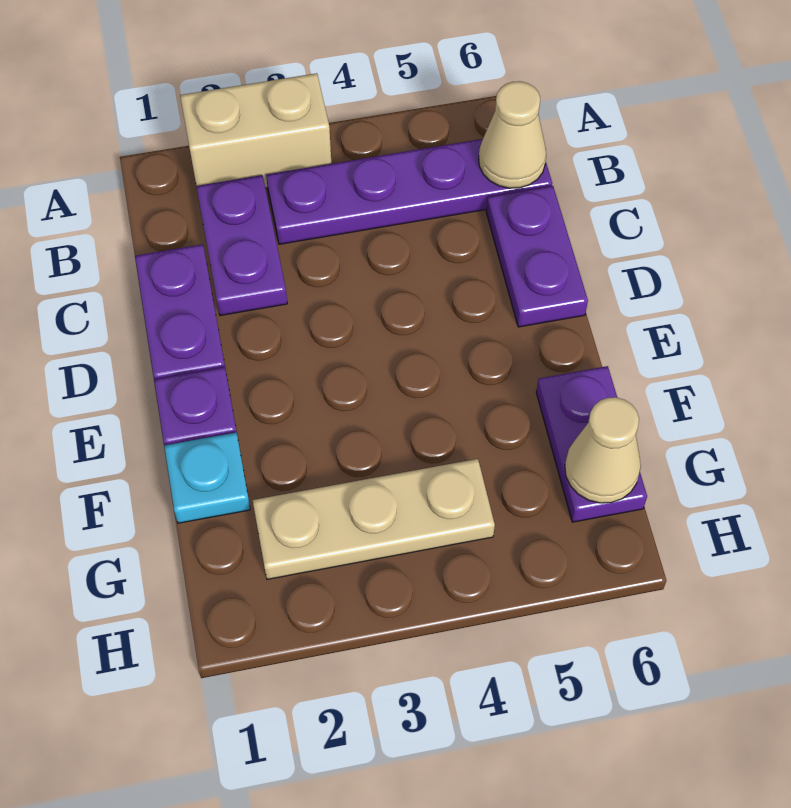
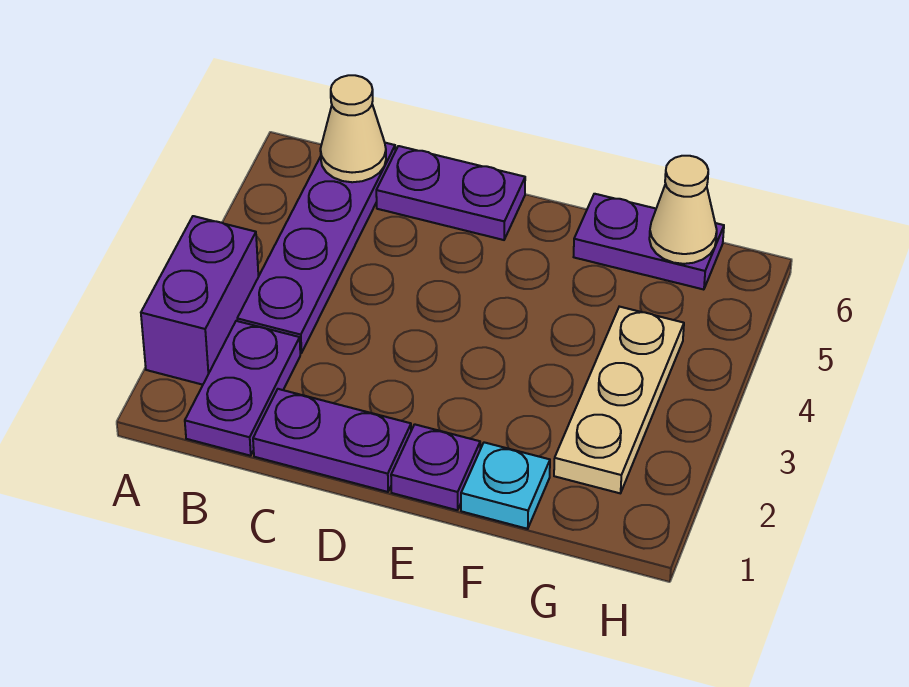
tan brick A2:A3 level 1 -> purple brick A2:A3 level 1
purple plate B2:C2 level 1 -> purple plate B1:B2 level 1

